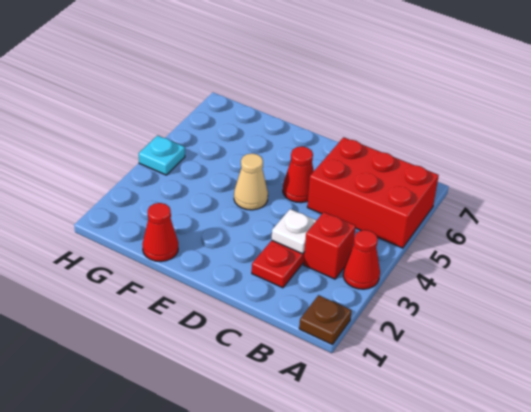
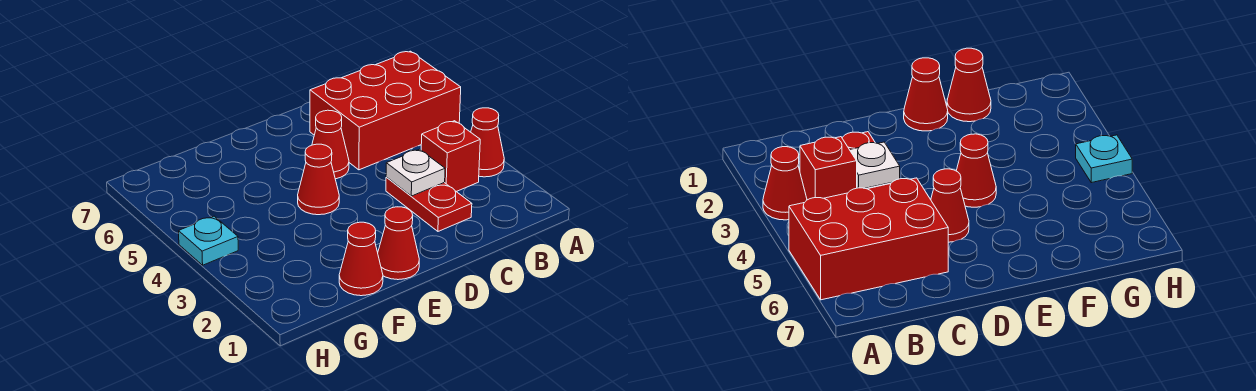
brown plate A1 level 1 -> none
none -> red cone E1 level 1
tan cone E4 level 1 -> red cone E4 level 1

